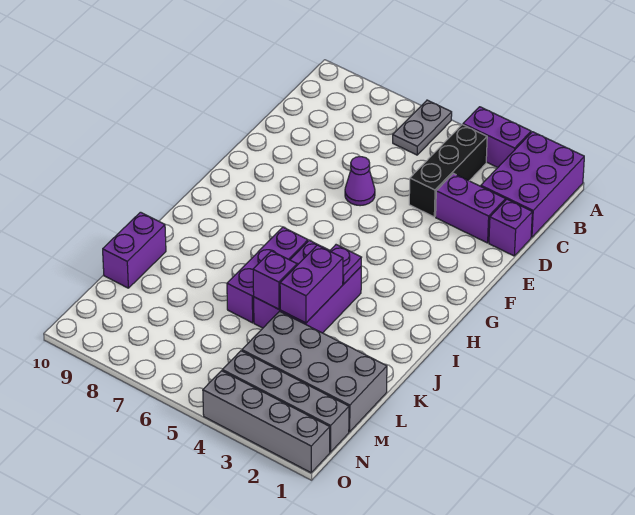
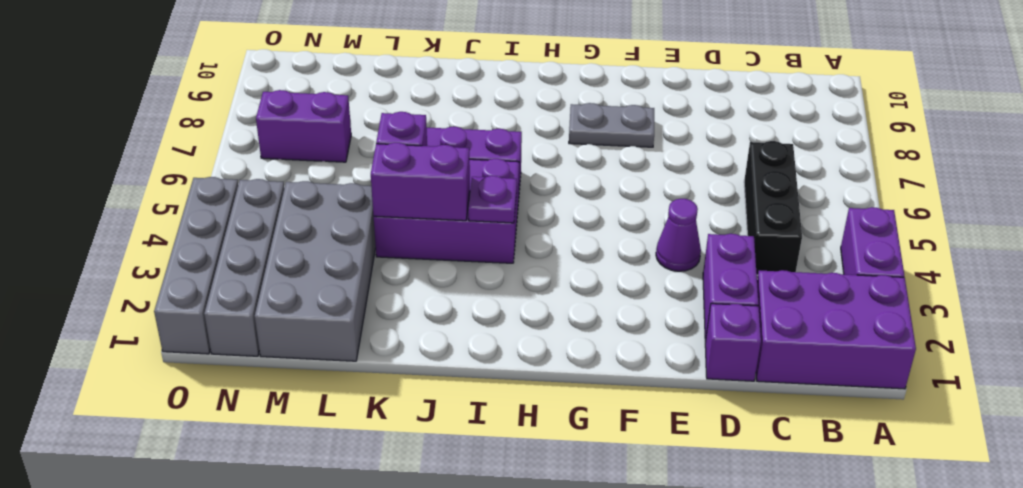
grey plate A6:B6 level 1 -> grey plate F8:G8 level 1
black brick B4:D4 level 1 -> black brick C4:C6 level 1
purple cone E6 level 1 -> purple cone E4 level 1
purple brick K10:L10 level 1 -> purple brick M7:N7 level 1

